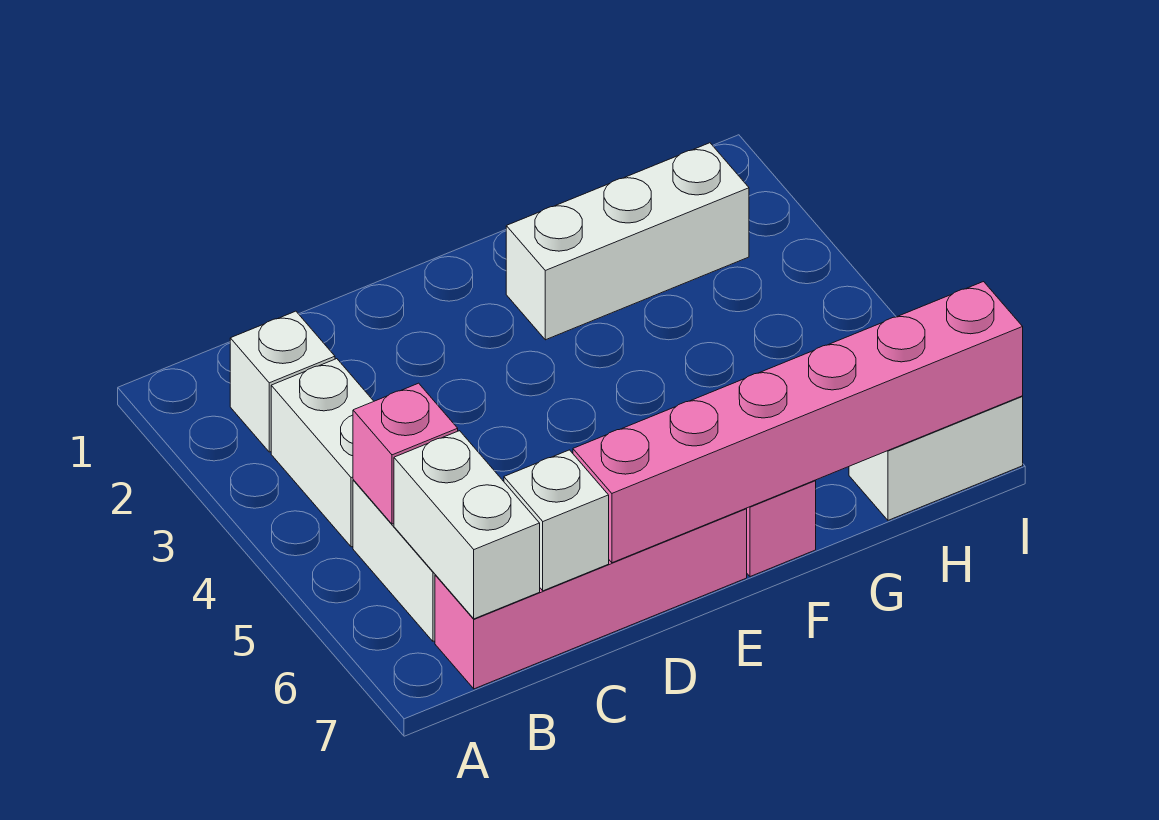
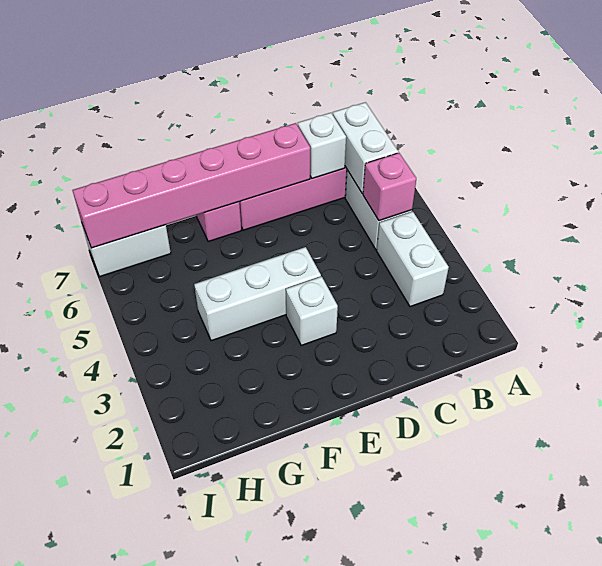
white brick B2 level 1 -> white brick E3 level 1
white brick F2:H2 level 1 -> white brick E4:G4 level 1

